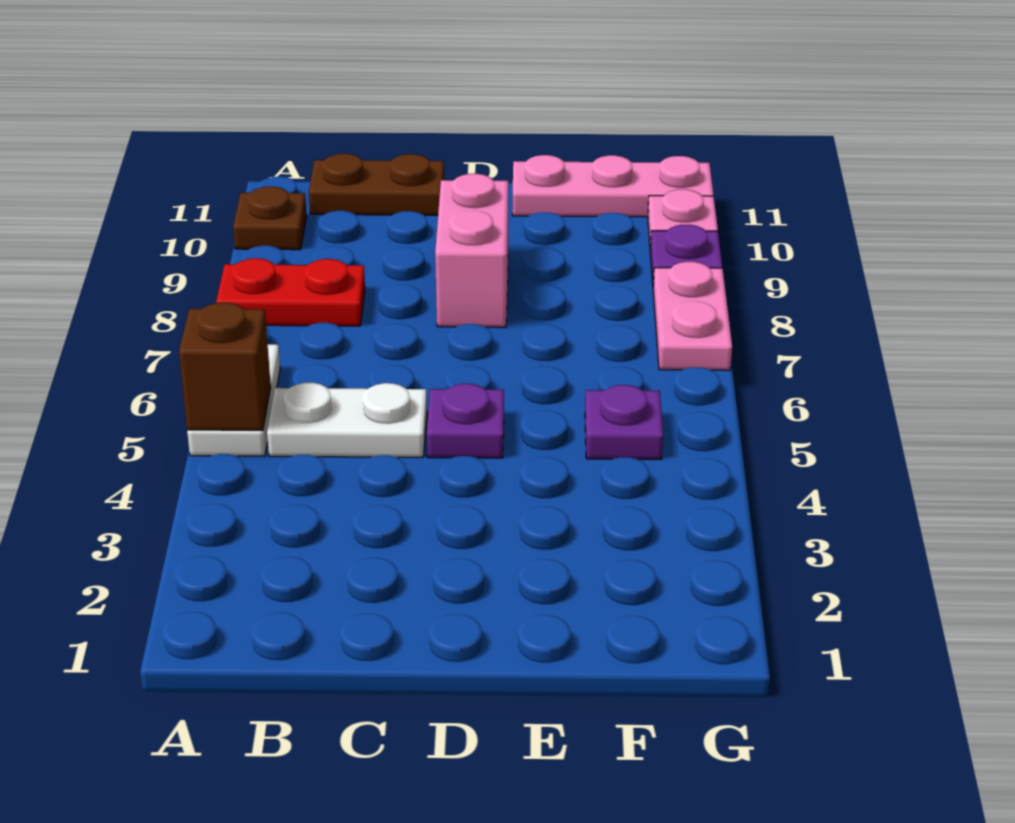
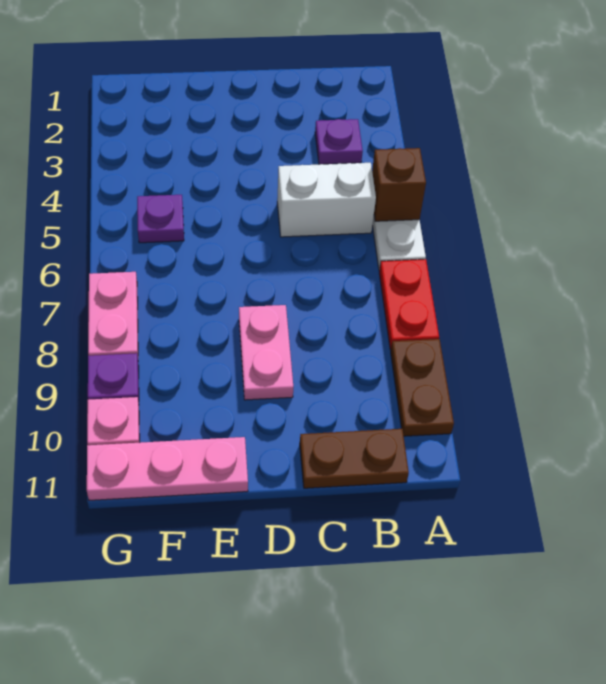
red plate A8:B8 level 1 -> red plate A7:A8 level 1
brown plate A10 level 1 -> brown plate A9:A10 level 1
white plate B5:C5 level 1 -> white brick B5:C5 level 1
purple plate D5 level 1 -> purple plate B3 level 1
pink brick D8:D9 level 1 -> pink plate D8:D9 level 1

